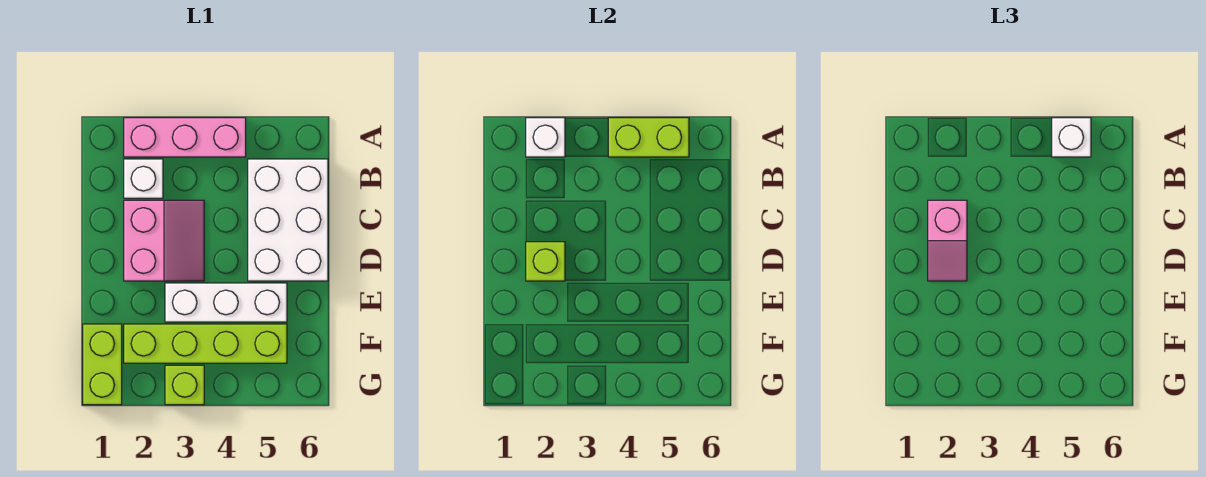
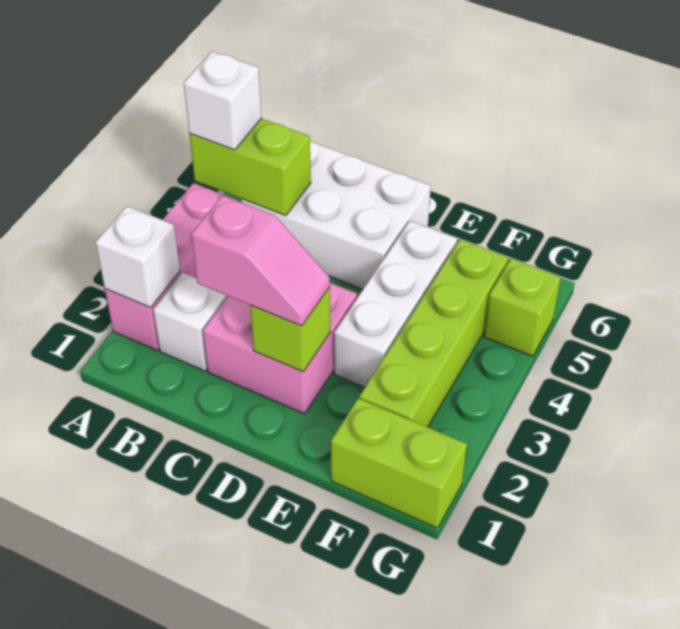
lime brick A4:A5 level 2 -> lime brick A5:B5 level 2
pink slope C2:D3 level 1 top 2 -> pink brick C2:D3 level 1
lime brick G3 level 1 -> lime brick G5 level 1

